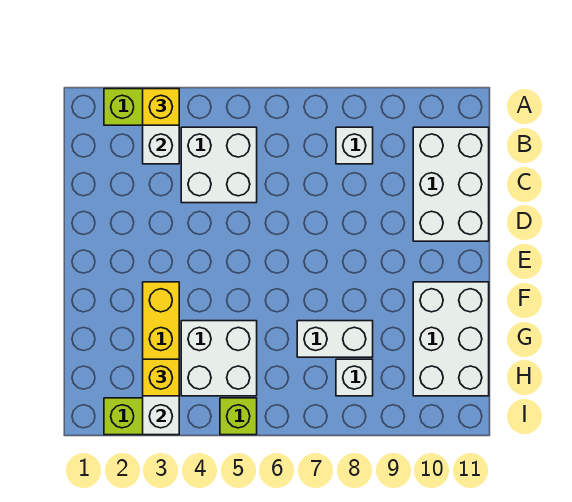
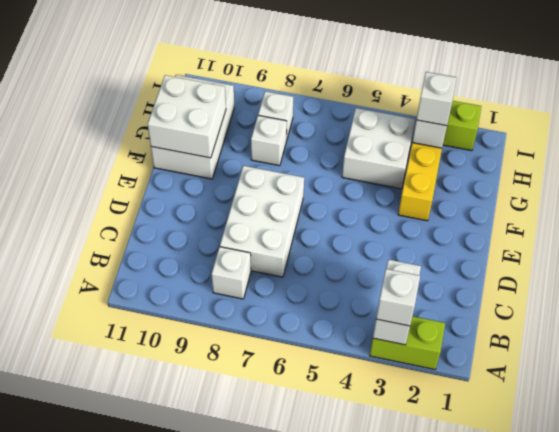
yellow brick A3 level 3 -> white brick A3 level 3
white brick B4:C5 level 1 -> white brick F10:G11 level 2
white brick B10:D11 level 1 -> white brick C7:E8 level 1
white brick G7:G8 level 1 -> white brick G8 level 1
yellow brick H3 level 3 -> white brick H3 level 3
lime brick I5 level 1 -> none

